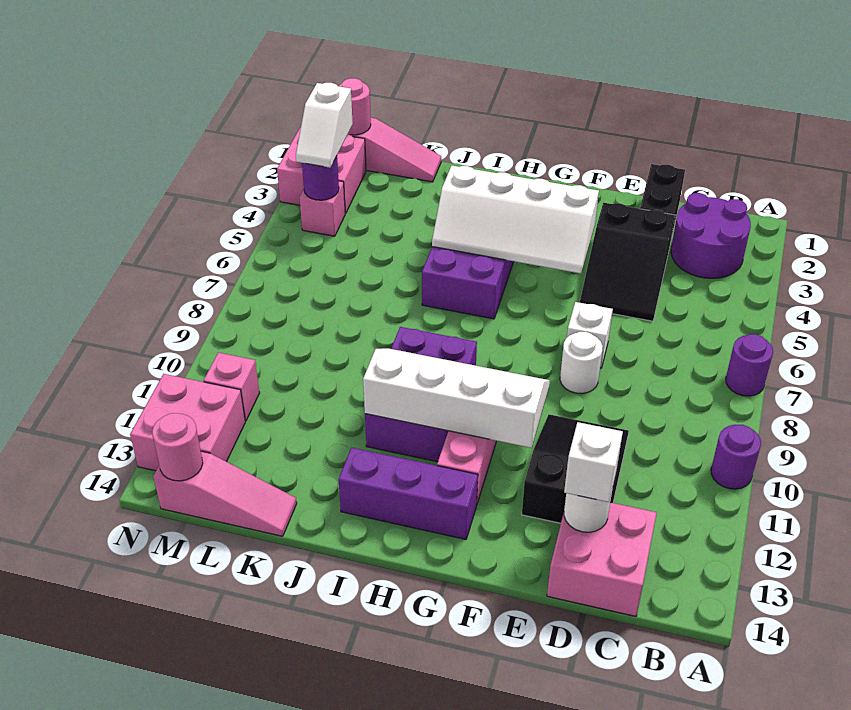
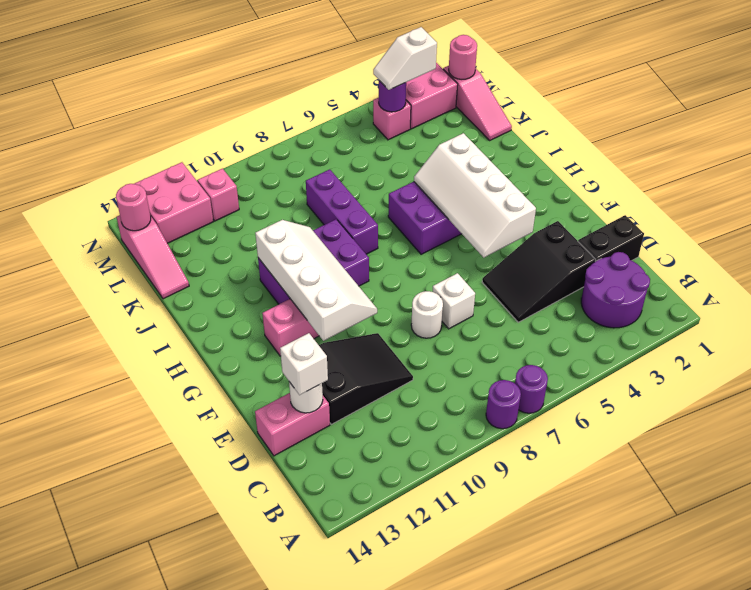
purple round brick A10 level 1 -> purple round brick A8 level 1
pink brick C13:D14 level 1 -> pink brick D13:D14 level 1
purple brick G13:I13 level 1 -> purple brick I8:K8 level 1

